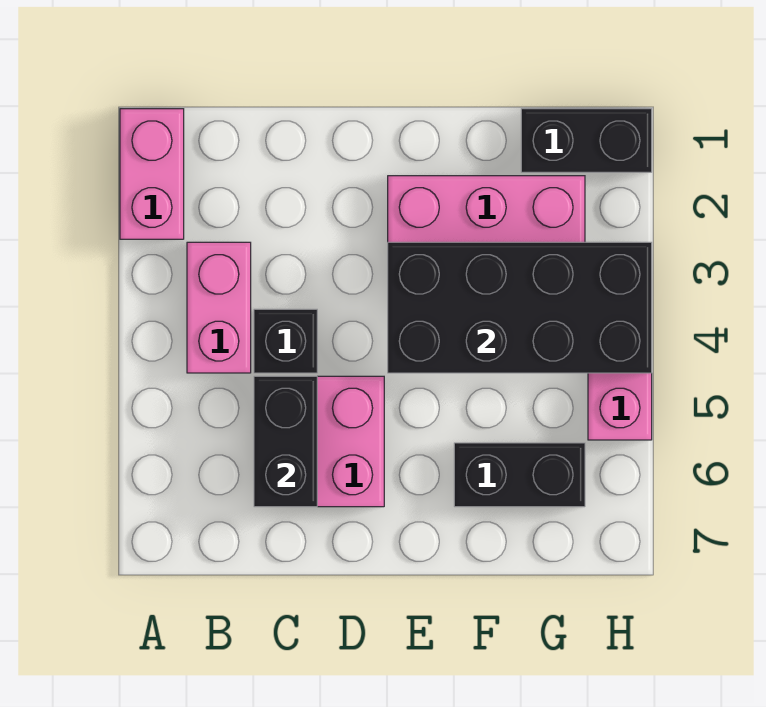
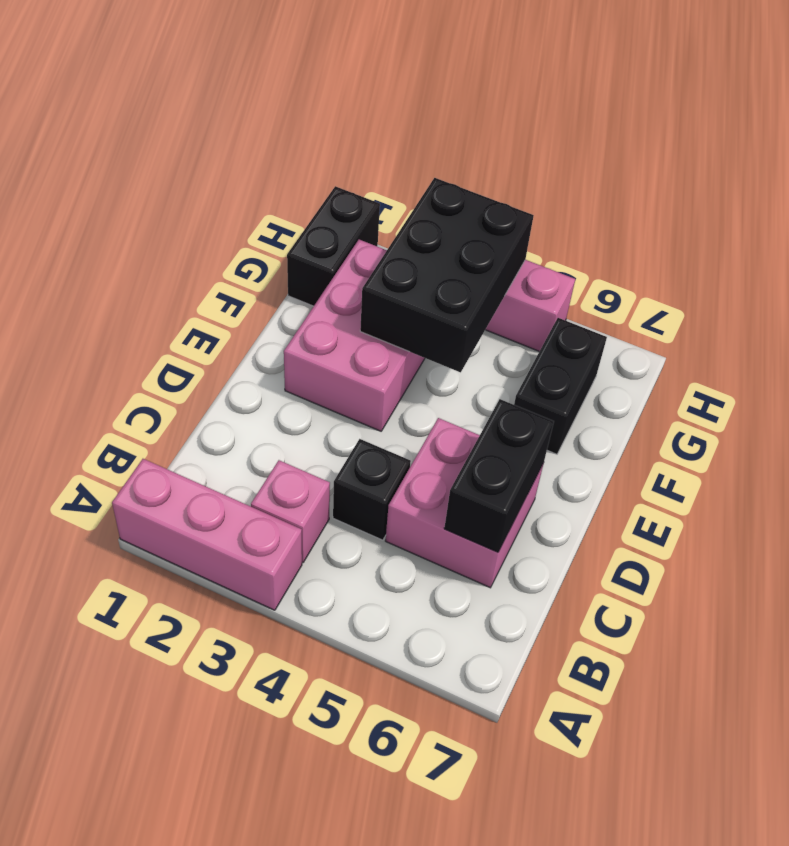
pink brick A1:A2 level 1 -> pink brick A1:A3 level 1
pink brick B3:B4 level 1 -> pink brick B3 level 1
black brick C5:C6 level 2 -> black brick C6:D6 level 2
black brick E3:H4 level 2 -> black brick F3:H4 level 2

